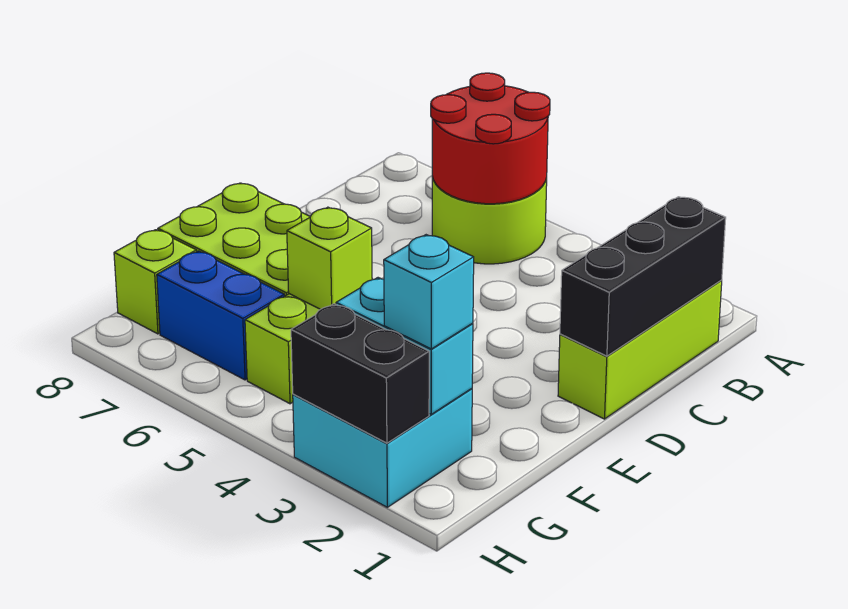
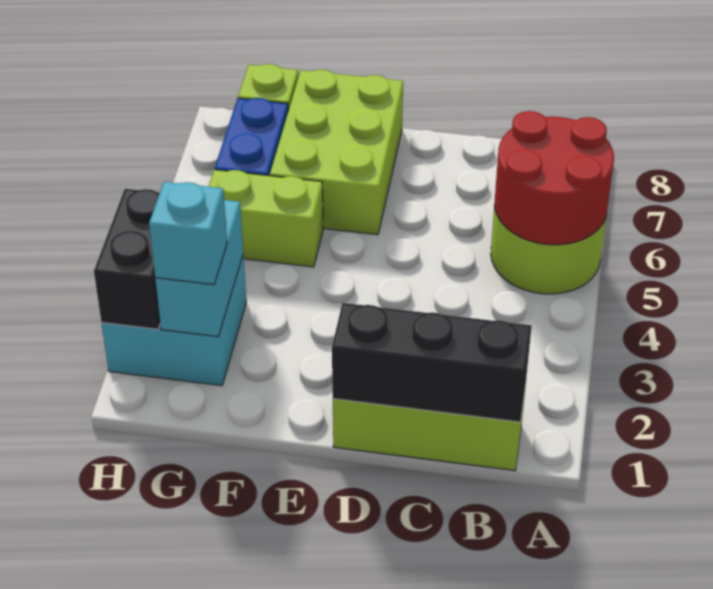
lime brick F5 level 2 -> none

